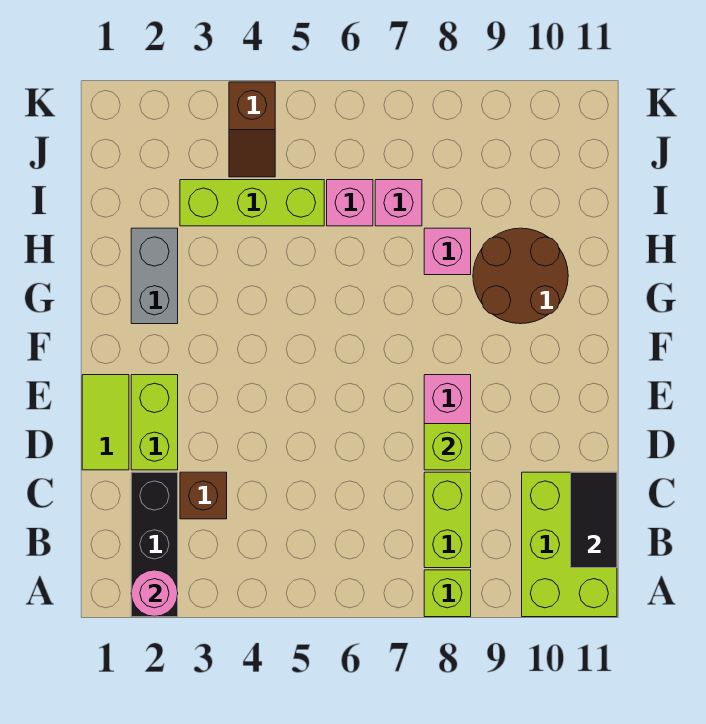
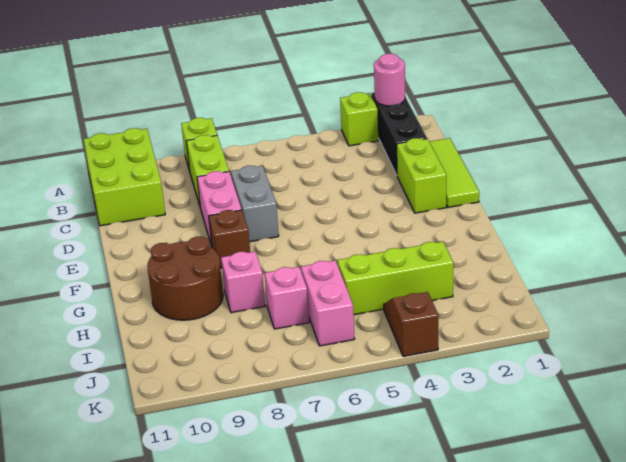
black tile B11:C11 level 2 -> none
brown brick C3 level 1 -> brown brick F8 level 1
lime tile D1:E1 level 1 -> lime tile C1:E1 level 1
lime brick D8 level 2 -> lime brick A3 level 1
grey brick G2:H2 level 1 -> grey brick D7:E7 level 1
pink brick I6 level 1 -> pink brick I6:J6 level 1

